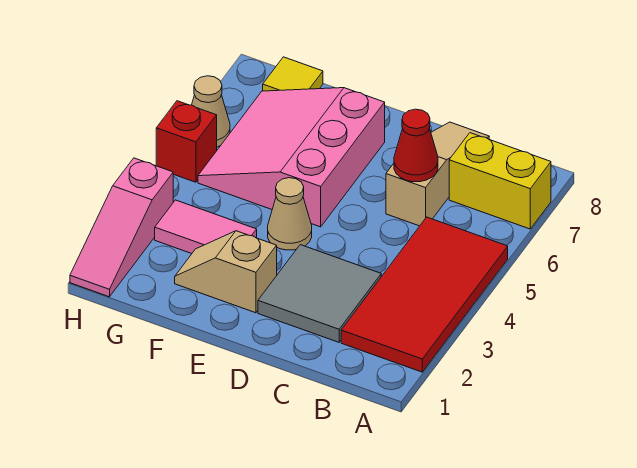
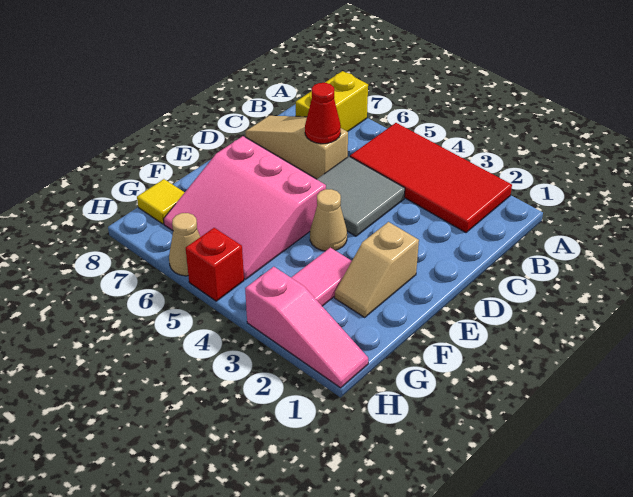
grey tile C2:D3 level 1 -> grey tile C4:D5 level 1

